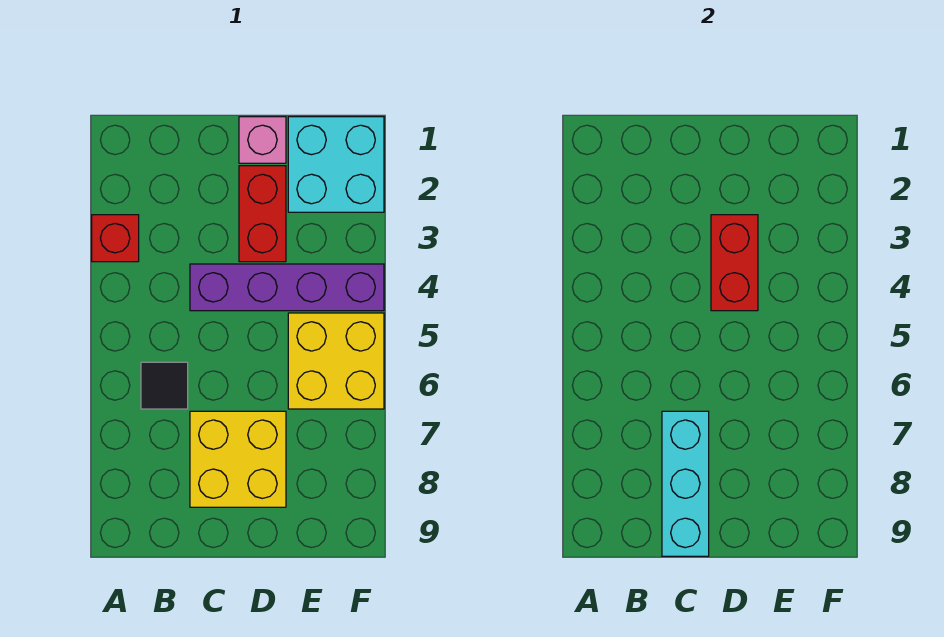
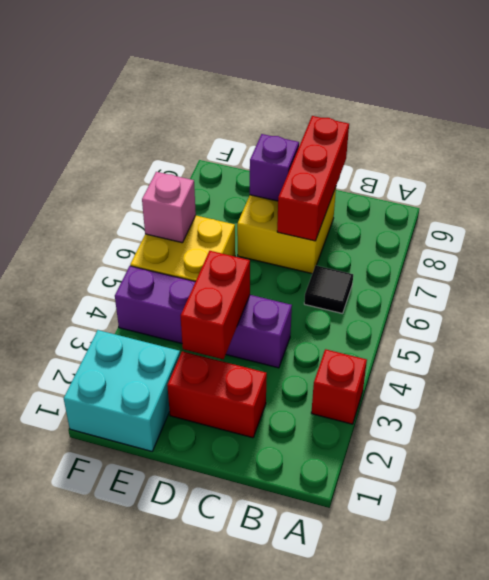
cyan brick C7:C9 level 2 -> red brick C7:C9 level 2
pink brick D1 level 1 -> pink brick F6 level 2
red brick D2:D3 level 1 -> red brick C2:D2 level 1
none -> purple brick D8 level 2

